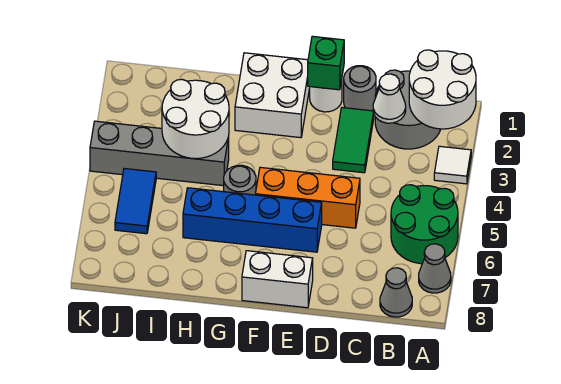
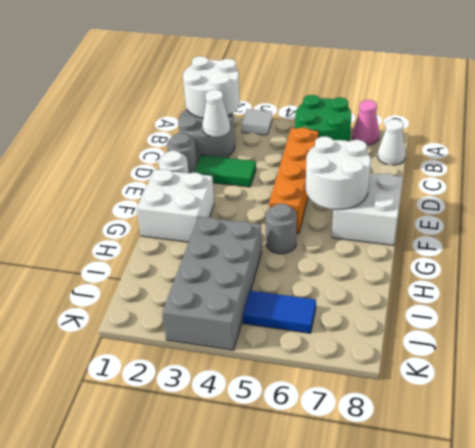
grey cone A7 level 1 -> pink cone A7 level 1
grey cone B8 level 1 -> white cone B8 level 1
orange brick D5:F5 level 1 -> orange brick C5:F5 level 1
green brick E1 level 2 -> none
blue brick E6:H6 level 1 -> none
white brick E8:F8 level 1 -> white brick E7:F8 level 1
white round brick H3:I4 level 2 -> white round brick E6:F7 level 2
grey brick H4:K4 level 1 -> grey brick H3:K4 level 1

